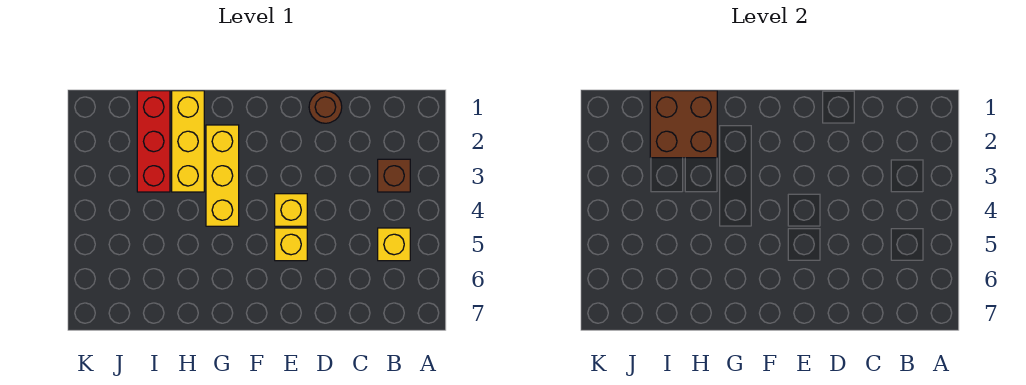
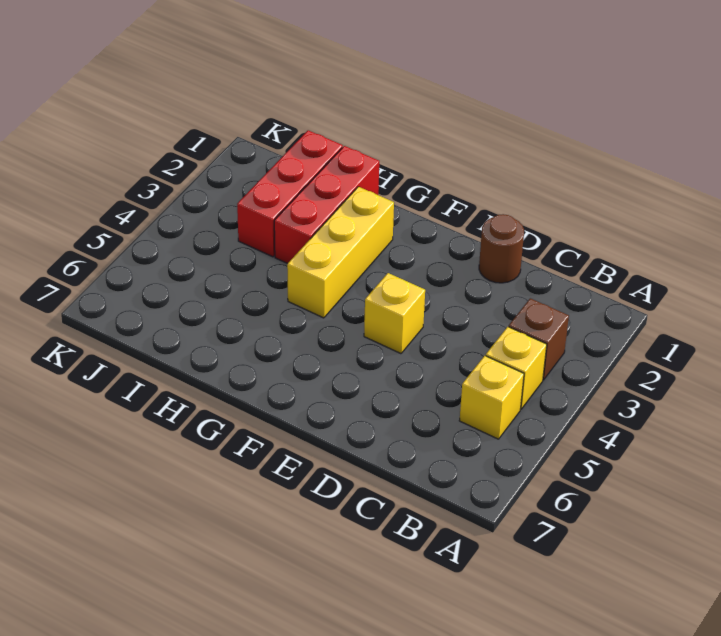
yellow brick E5 level 1 -> yellow brick B4 level 1
yellow brick H1:H3 level 1 -> red brick H1:H3 level 1
brown brick H1:I2 level 2 -> none

